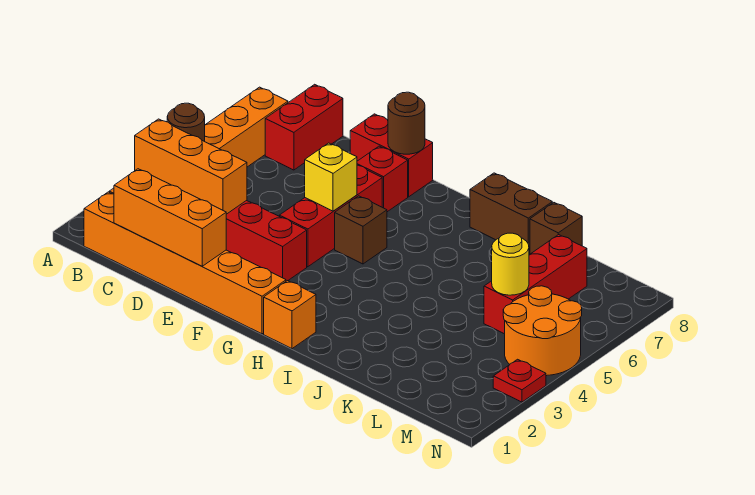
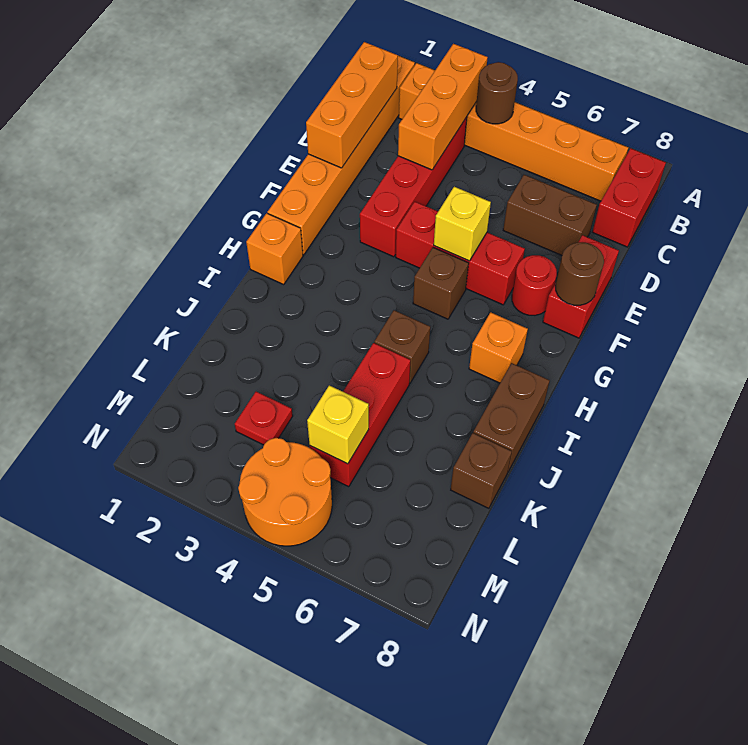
red brick C7:C8 level 1 -> red brick B8:C8 level 1
none -> brown brick D6:D7 level 1
red brick F7 level 1 -> red round brick F7 level 1
none -> orange brick H7 level 1
none -> brown brick I5 level 1
red brick L5:L7 level 1 -> red brick J5:L5 level 1
yellow round brick L5 level 2 -> yellow brick L5 level 2
red plate N3 level 1 -> red plate L3 level 1

